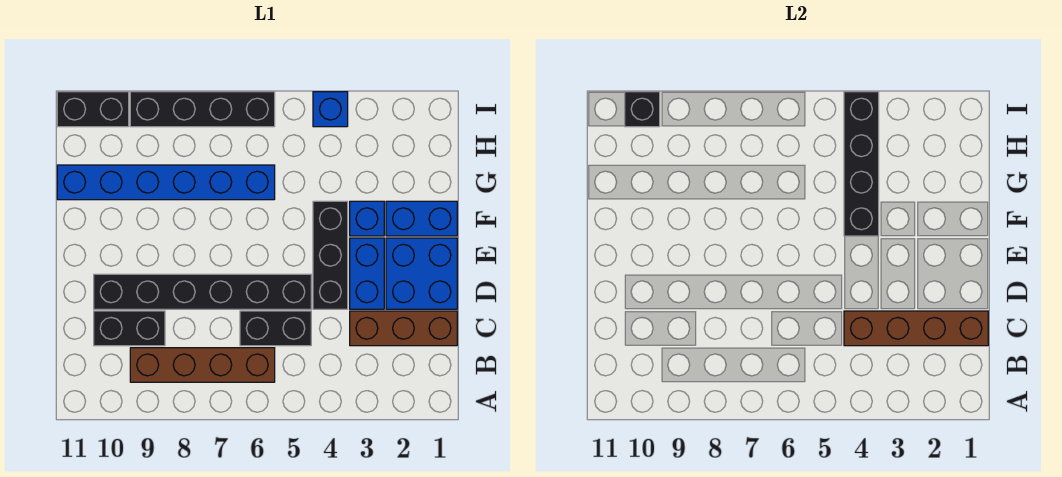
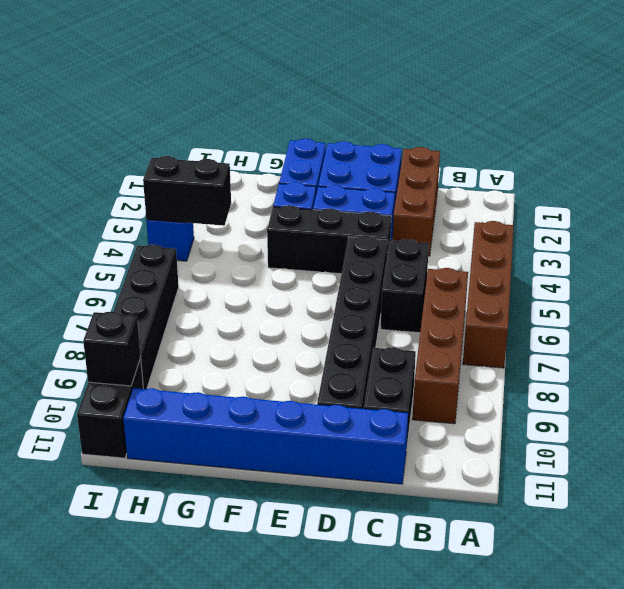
brown brick C1:C4 level 2 -> brown brick A4:A7 level 1
black brick F4:I4 level 2 -> black brick H4:I4 level 2
blue brick G6:G11 level 1 -> blue brick C11:H11 level 1

